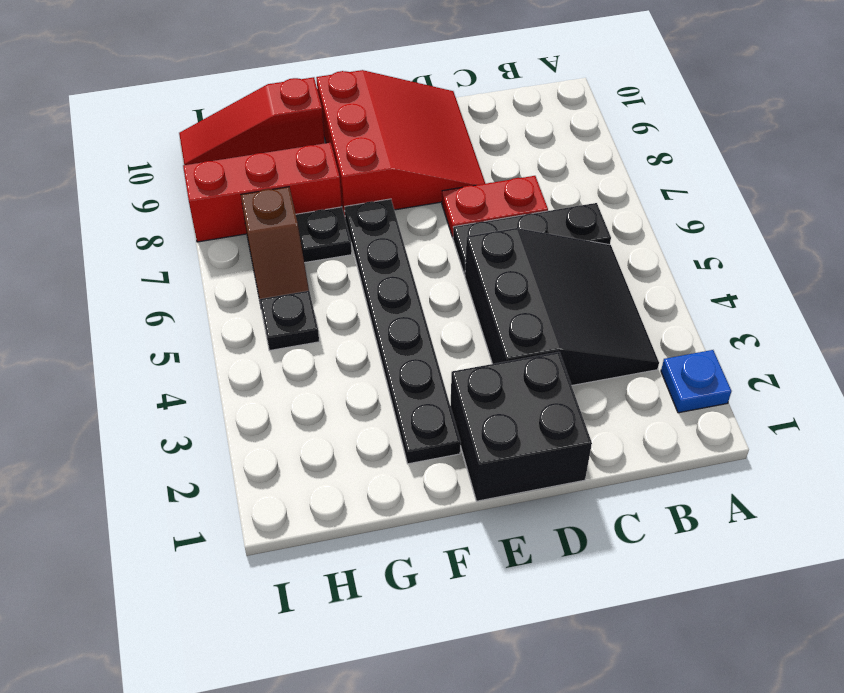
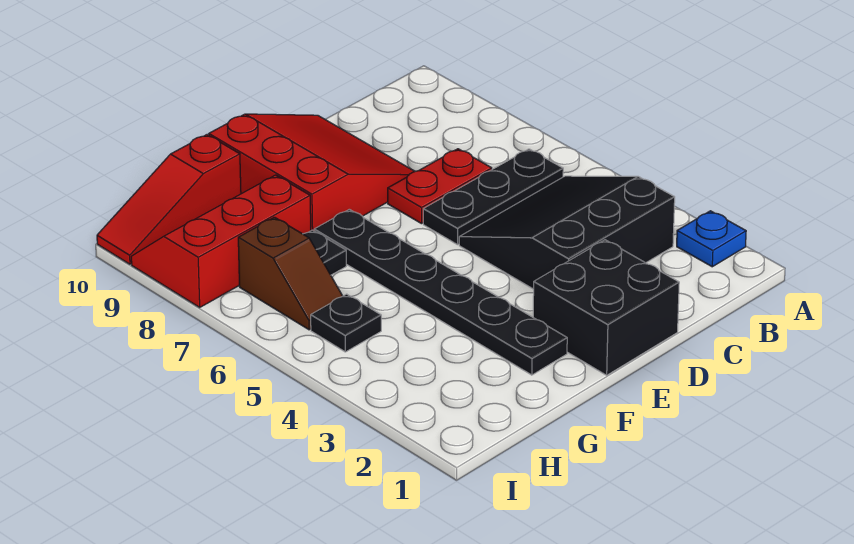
black slope B3:D5 level 1 top D -> black slope B3:D5 level 1 top 3

